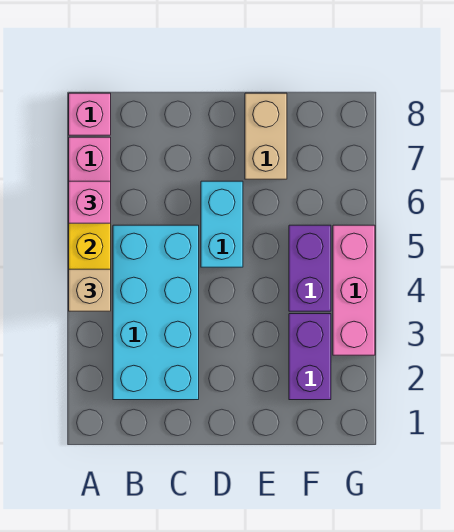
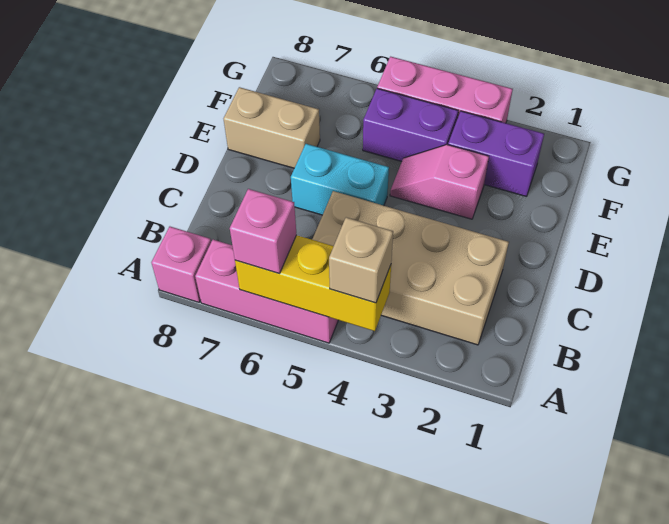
cyan brick B2:C5 level 1 -> tan brick B2:C5 level 1
none -> pink slope E3:E4 level 1 top 3

